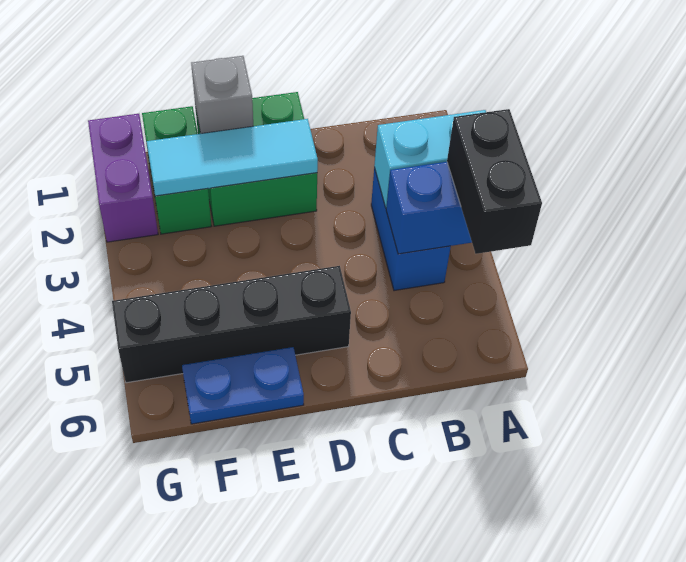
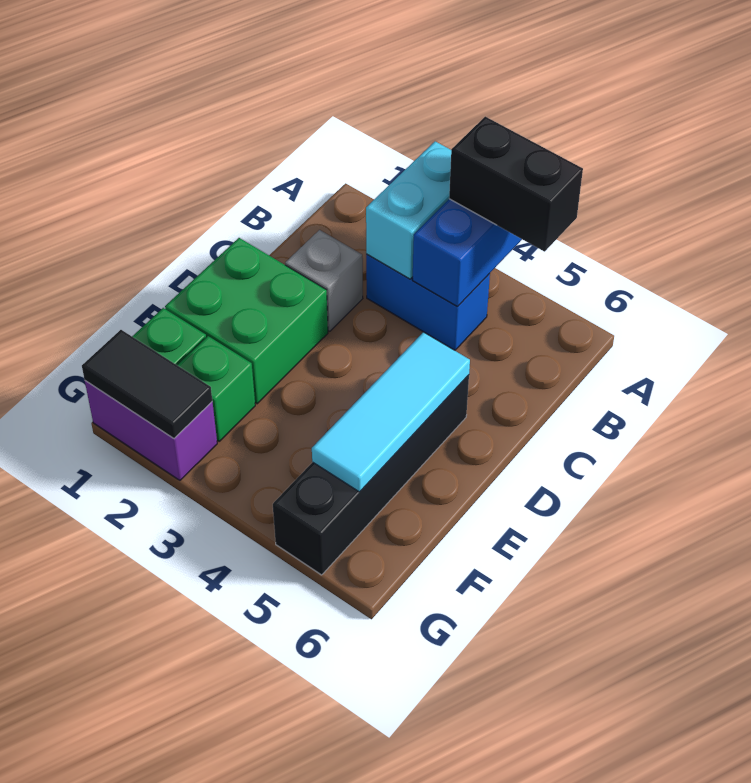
cyan tile D2:F2 level 2 -> cyan tile D5:F5 level 2
grey brick E1 level 2 -> grey brick C2 level 1
blue plate E6:F6 level 1 -> none
none -> black tile G1:G2 level 2

